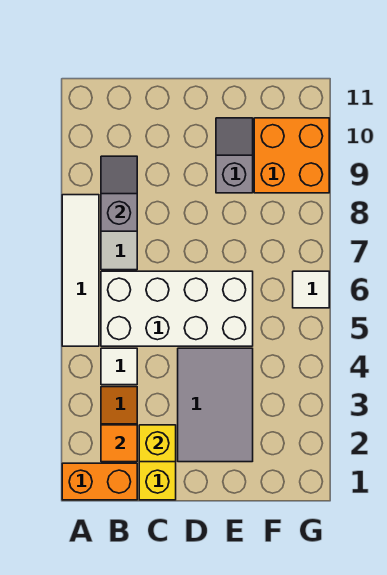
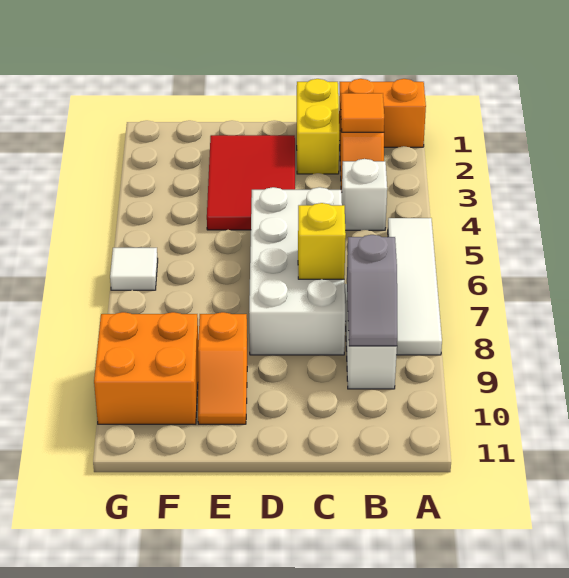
white tile B4 level 1 -> white brick B4 level 1
white brick B5:E6 level 1 -> white brick C5:D8 level 1
yellow brick C2 level 2 -> yellow brick C7 level 2
grey tile D2:E4 level 1 -> red tile D2:E4 level 1
grey slope E9:E10 level 1 top 9 -> orange slope E9:E10 level 1 top 9

